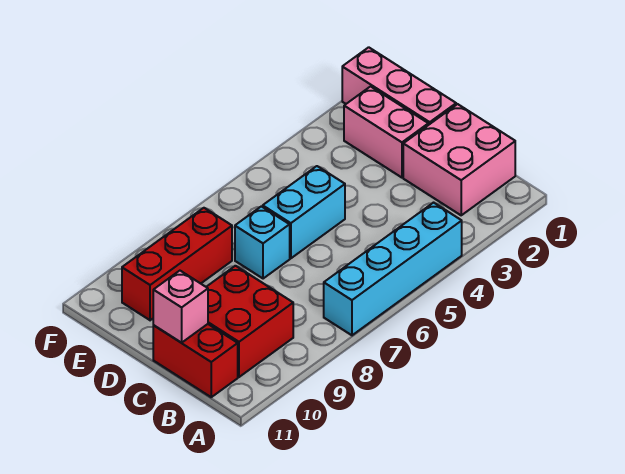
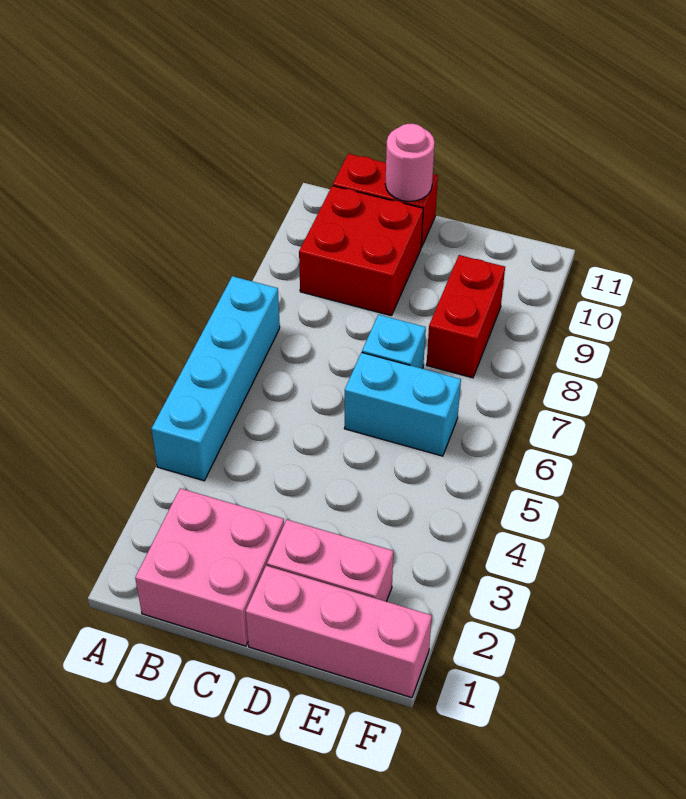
pink brick C11 level 2 -> pink round brick C11 level 2
cyan brick D5:D6 level 1 -> cyan brick D6:E6 level 1
red brick E8:E10 level 1 -> red brick E8:E9 level 1

